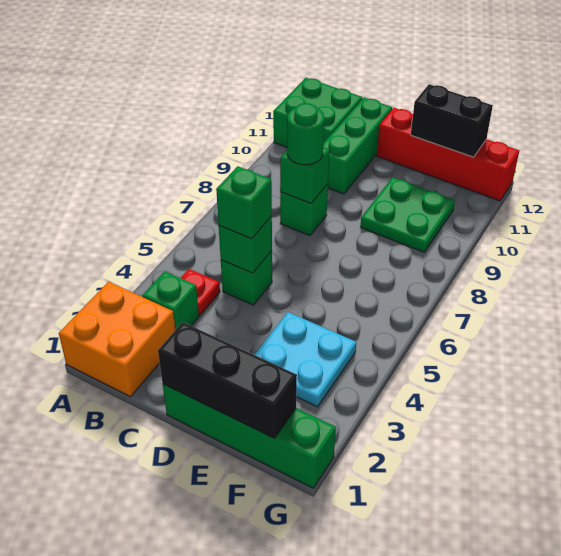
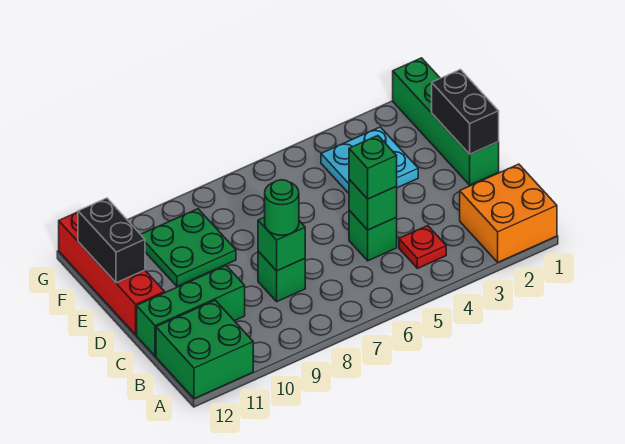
green brick B3 level 1 -> none
black brick D1:F1 level 2 -> black brick D1:E1 level 2

